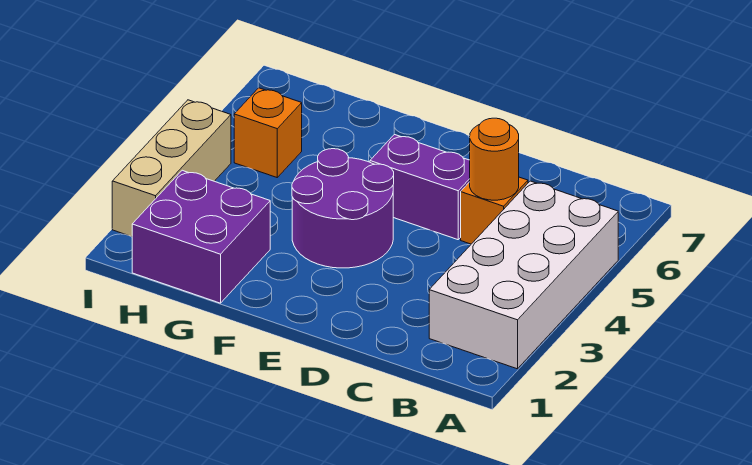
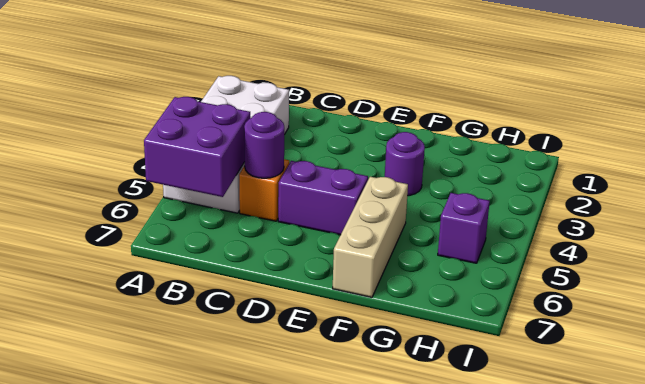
orange round brick C5 level 2 -> purple round brick C5 level 2
purple round brick E3:F4 level 1 -> purple round brick F3 level 1
purple brick G1:H2 level 1 -> purple brick A5:B6 level 2
orange brick H5 level 1 -> purple brick H5 level 1
tan brick I2:I4 level 1 -> tan brick F5:F7 level 1

